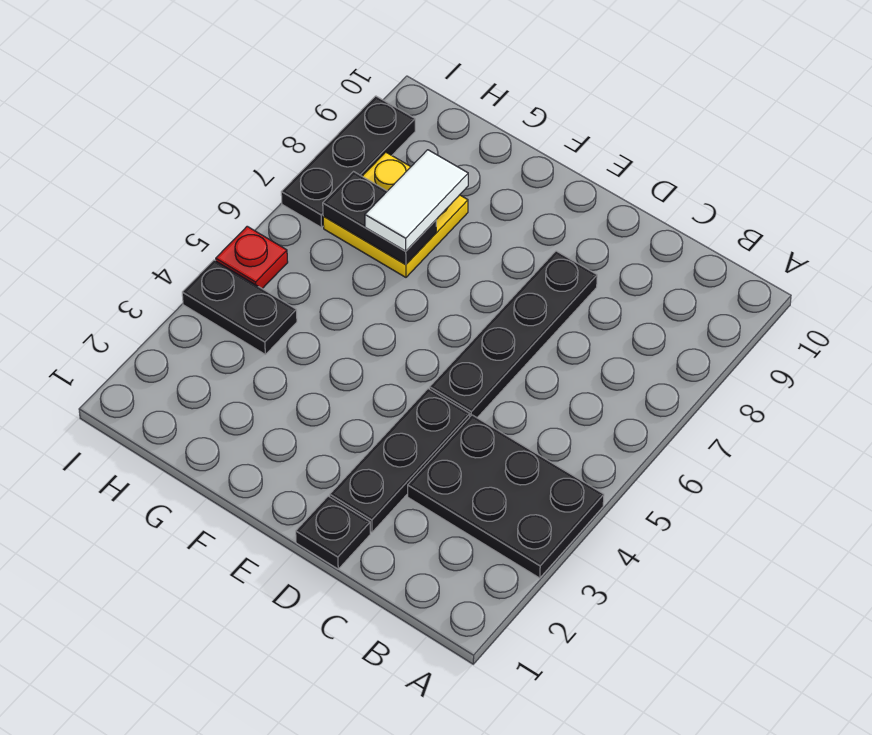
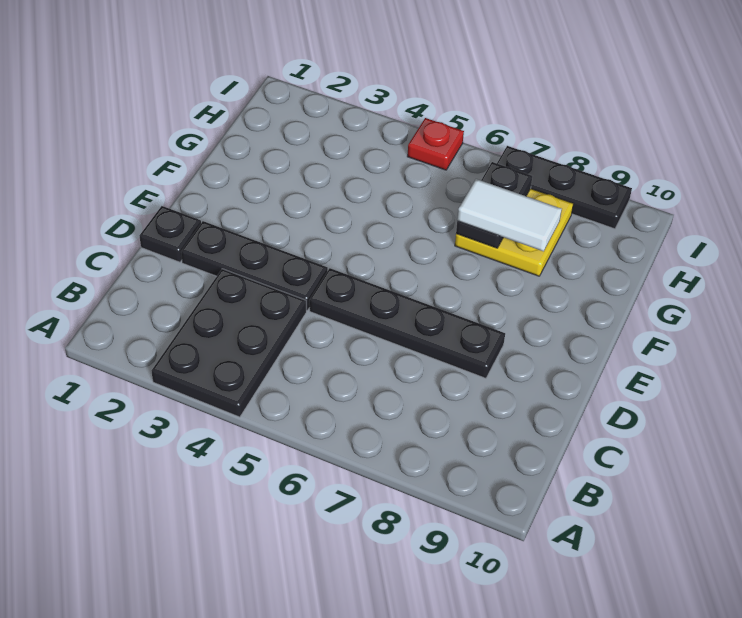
black plate H4:I4 level 1 -> none

